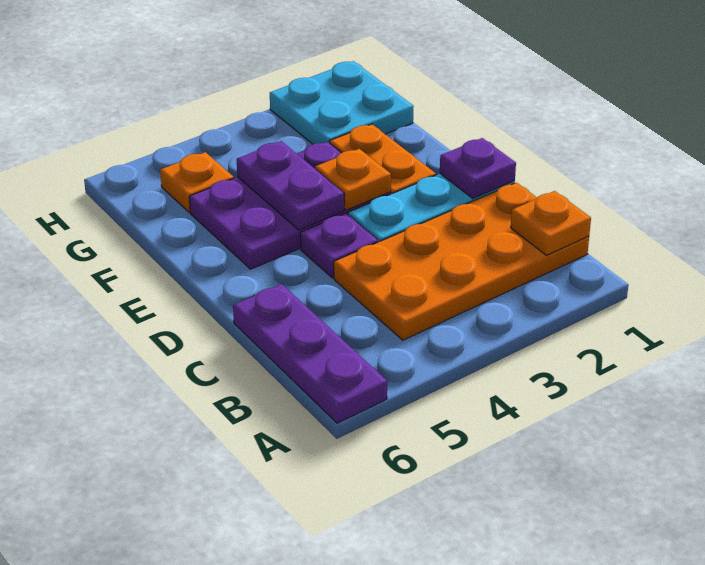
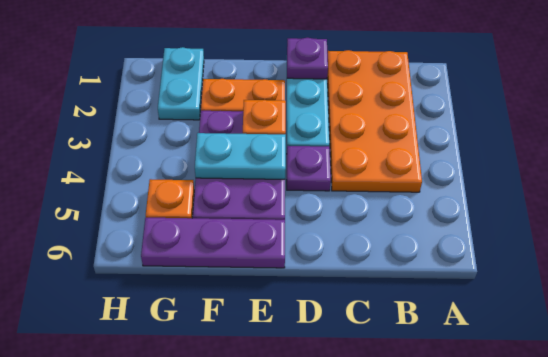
purple plate A6:C6 level 1 -> purple plate E6:G6 level 1
orange plate B1 level 2 -> none
purple plate E4:F4 level 2 -> cyan plate E4:F4 level 2
cyan plate G1:H2 level 1 -> cyan plate G1:G2 level 1

